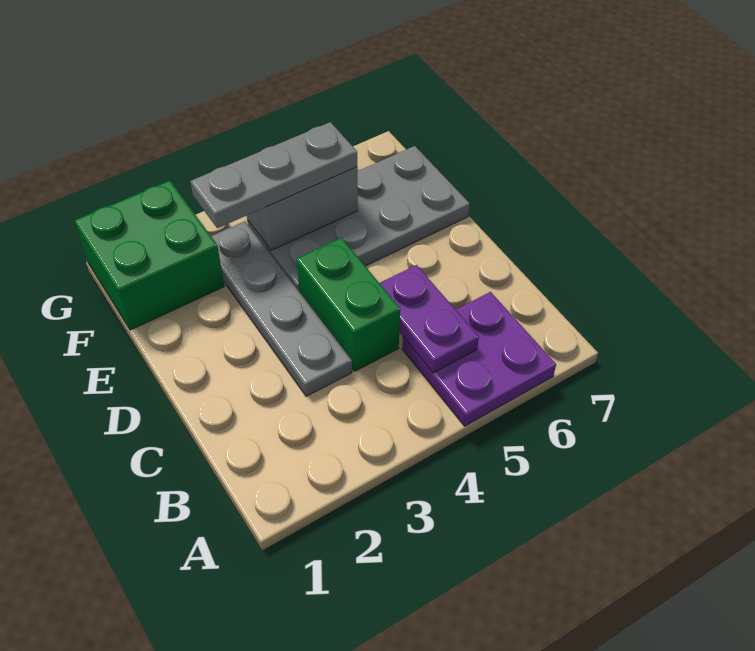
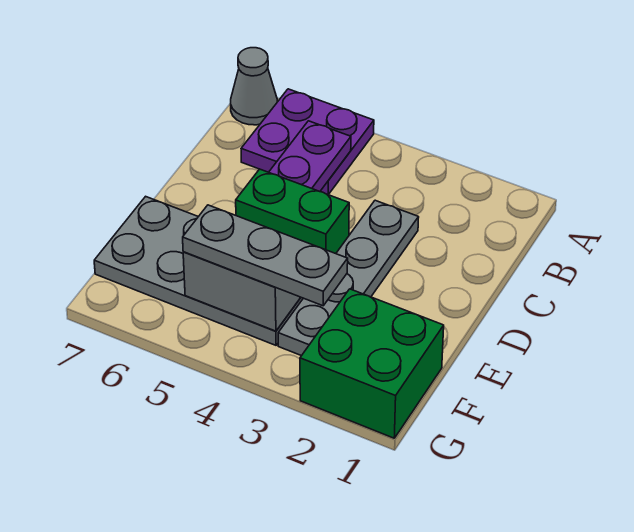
none -> grey cone A7 level 1
green brick C4:D4 level 1 -> green brick D4:D5 level 1

